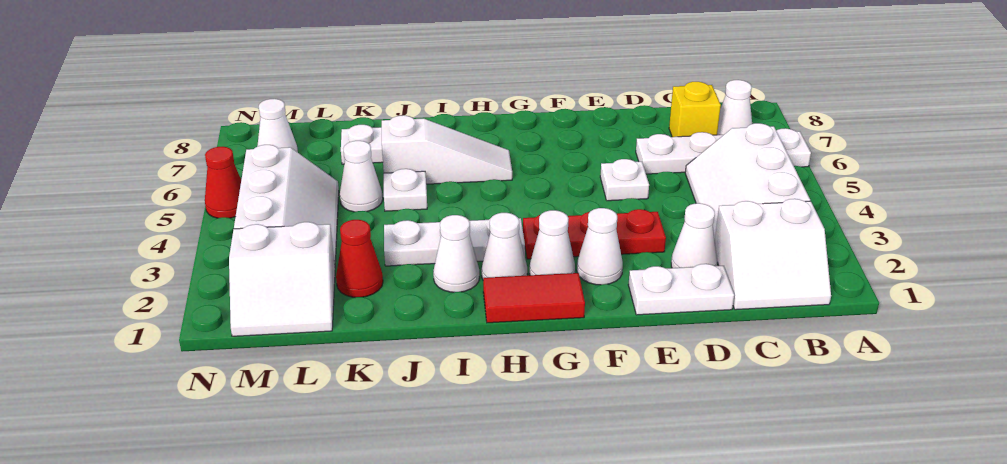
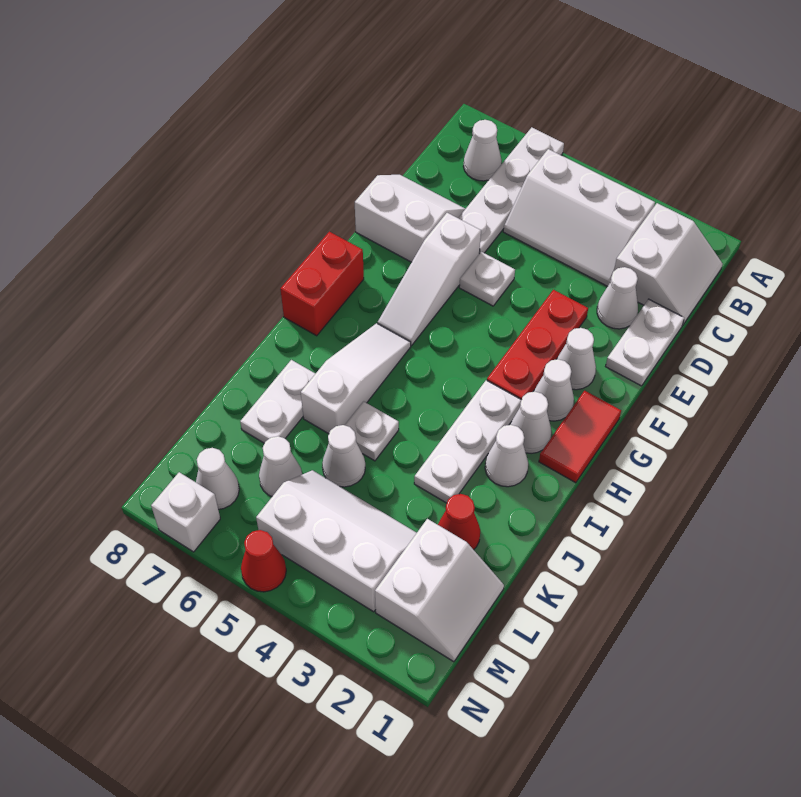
yellow brick C7 level 1 -> none
none -> white slope D7:E8 level 1 top E
none -> white slope E6:G6 level 1 top E
none -> red brick G8:H8 level 1
none -> white cone L6 level 1
none -> white brick N7 level 1

